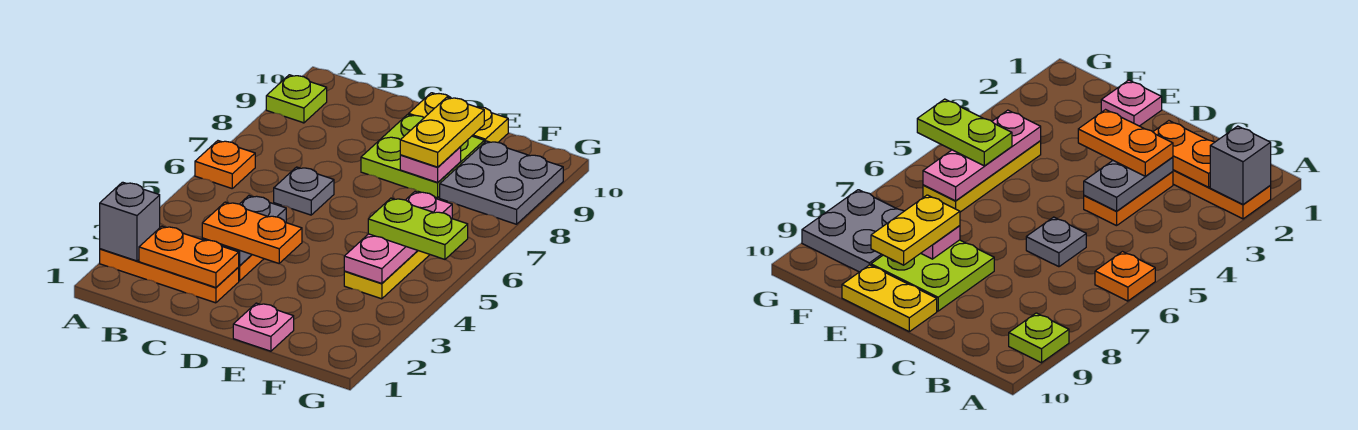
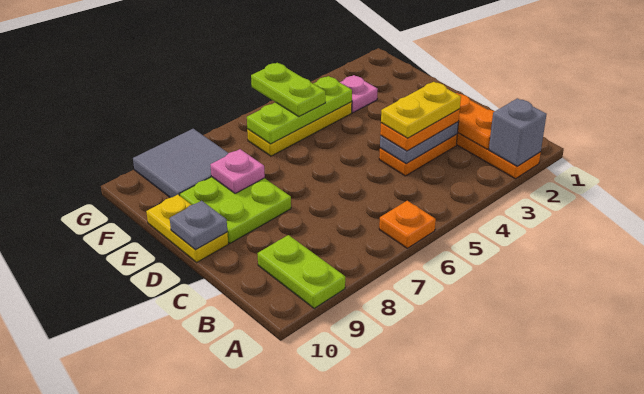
lime plate A9 level 1 -> lime plate A9:B9 level 1
orange plate C3:D3 level 3 -> orange plate C3:C4 level 3
grey plate C6 level 1 -> grey plate D10 level 2
pink plate E1 level 1 -> pink plate F3 level 1
yellow plate E8:E9 level 3 -> yellow plate C3:C4 level 4
pink plate F4:F6 level 2 -> lime plate F4:F6 level 2
grey plate F8:G9 level 1 -> grey tile F8:G9 level 1

